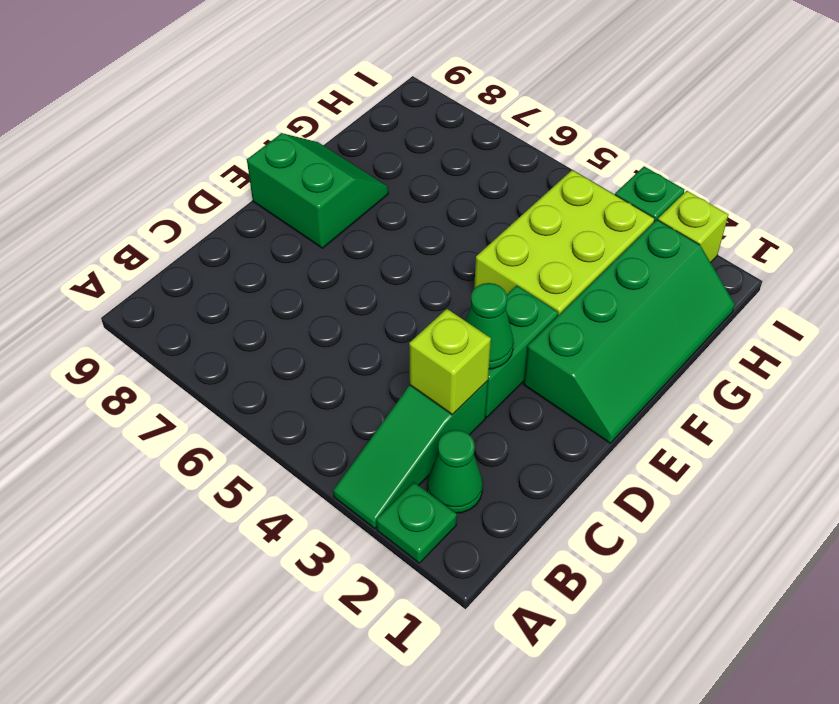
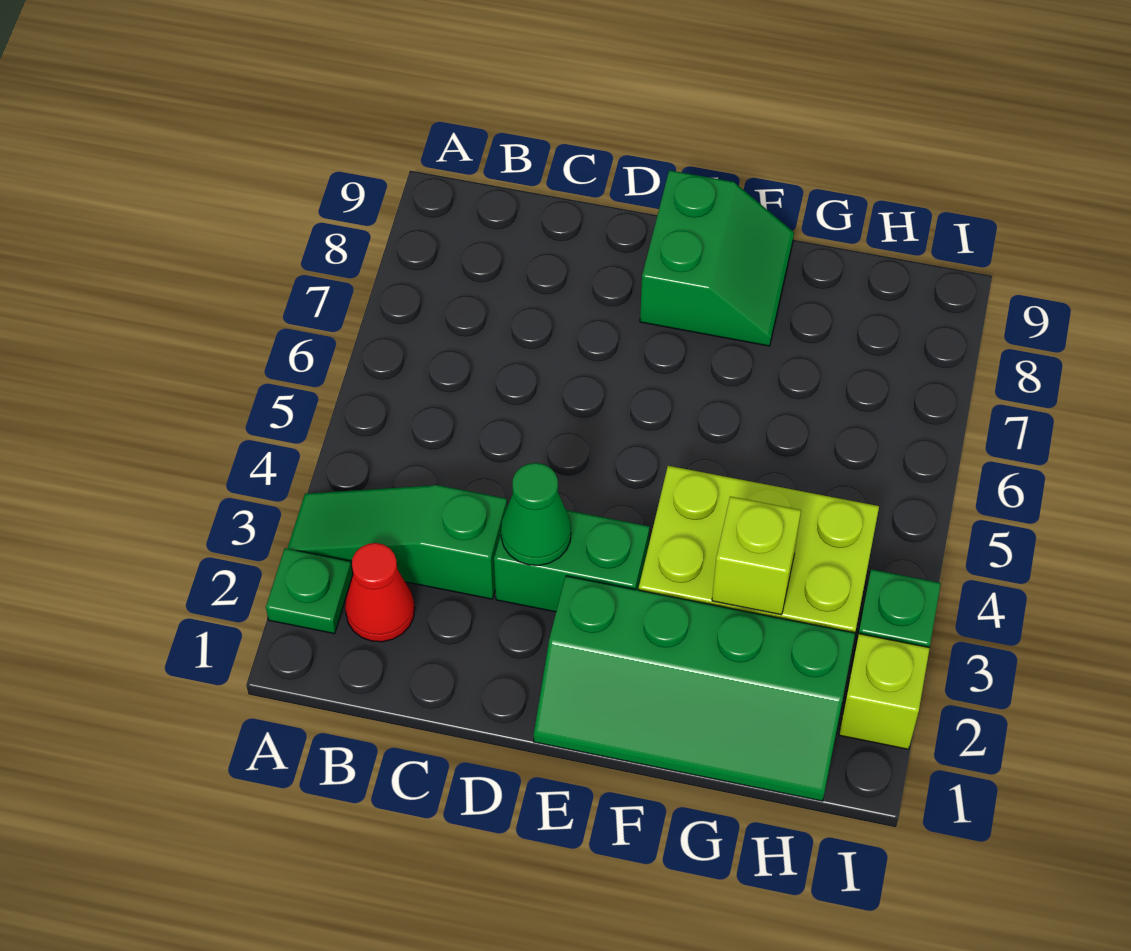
green cone B2 level 1 -> red cone B2 level 1
lime brick C3 level 2 -> lime brick G3 level 2

